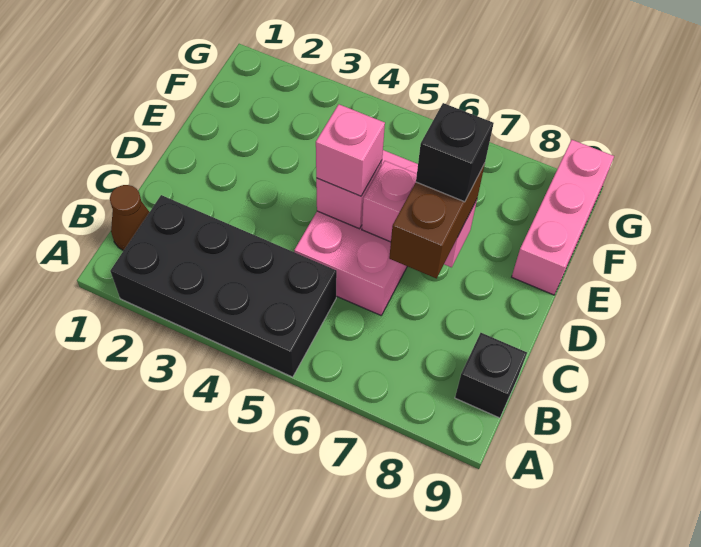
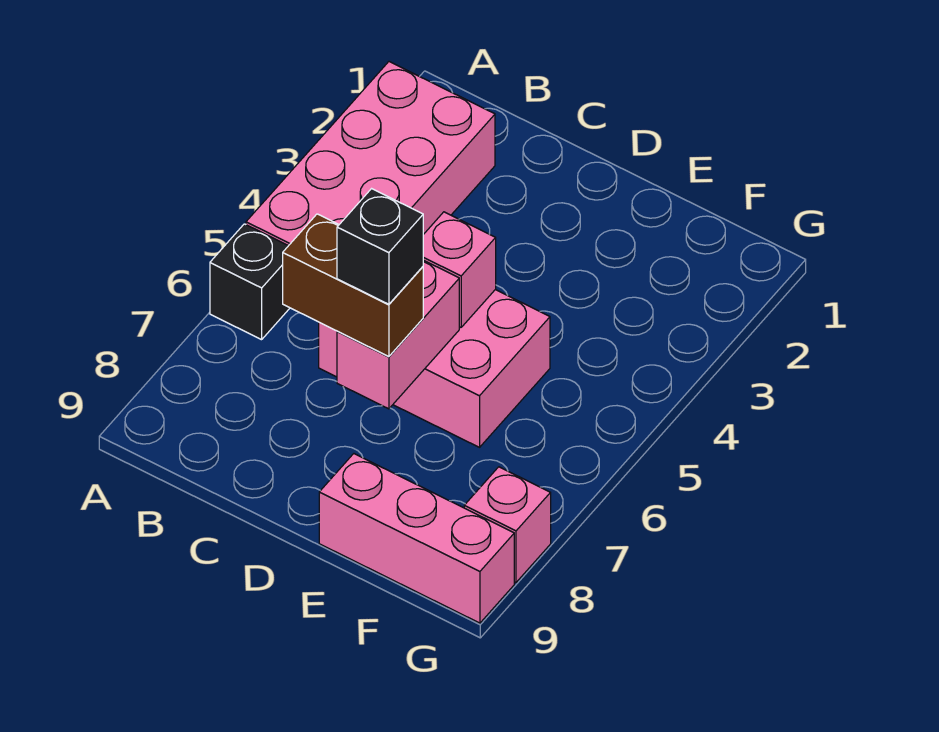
black brick A2:B5 level 1 -> pink brick A2:B5 level 1
brown cone B1 level 1 -> none
black brick B9 level 1 -> black brick A6 level 1
pink brick D5 level 3 -> pink brick G8 level 1

